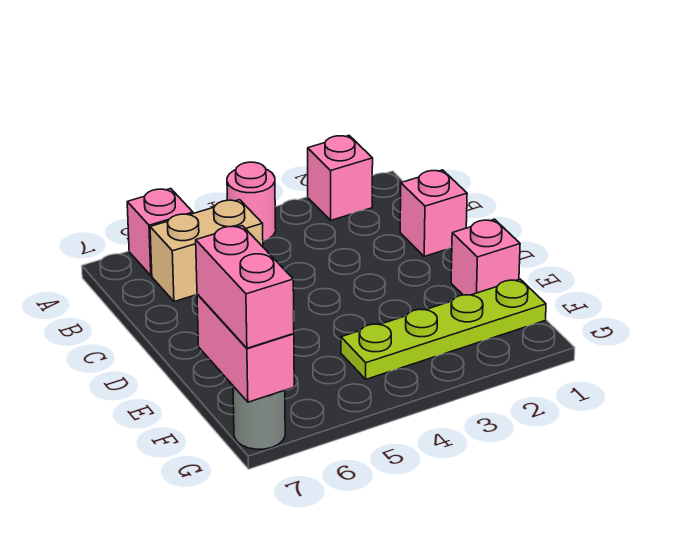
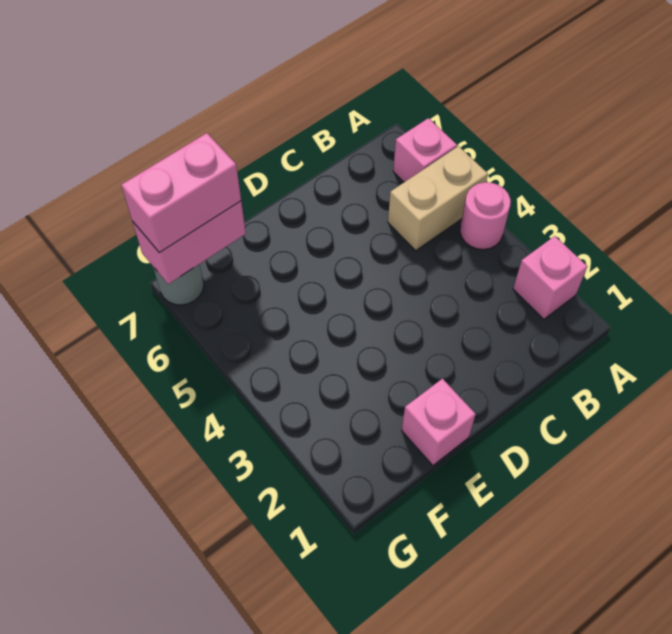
tan brick B5:B6 level 1 -> tan brick A5:B5 level 1
pink brick C1 level 1 -> none
lime plate F1:F4 level 1 -> none

